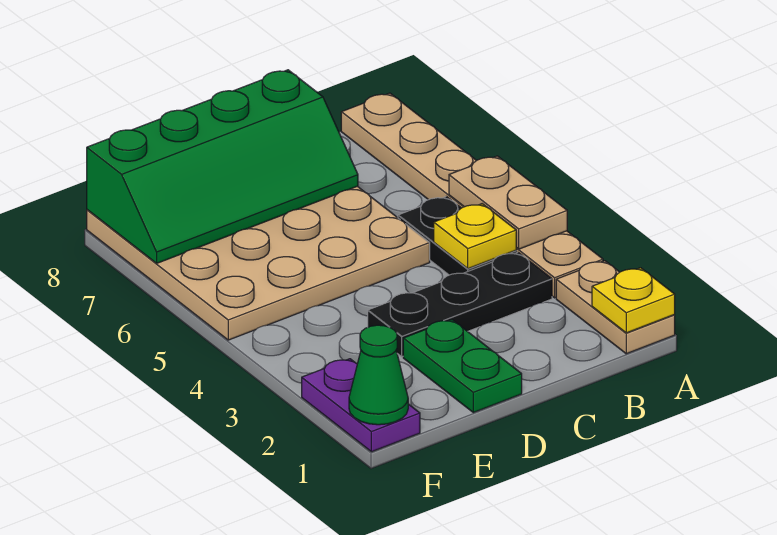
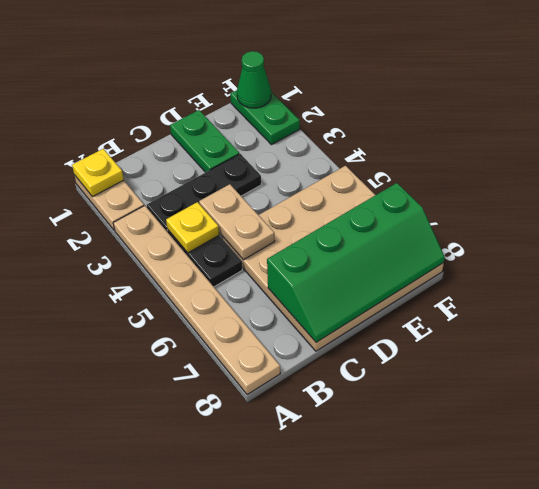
tan plate A4:A5 level 2 -> tan plate C4:C5 level 2
green slope C7:F8 level 2 top 8 -> green slope C7:F8 level 2 top 7
purple plate F1:F2 level 1 -> green plate F1:F2 level 1

